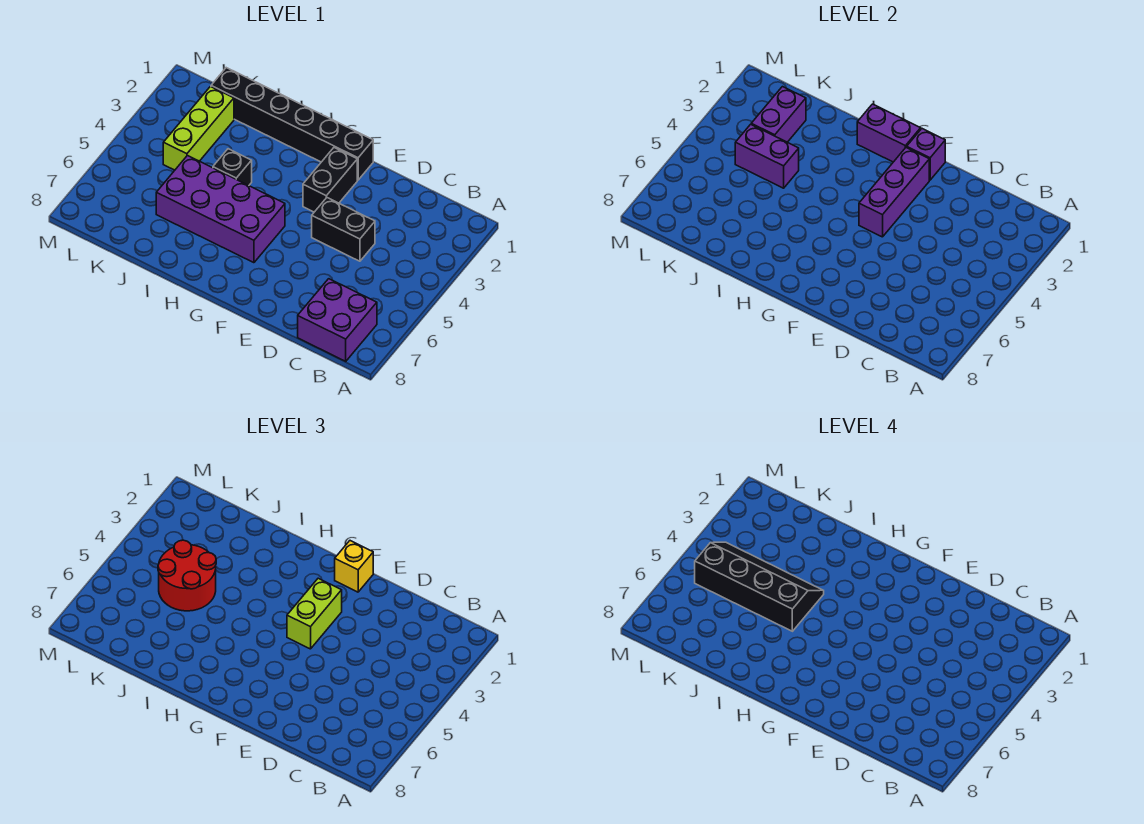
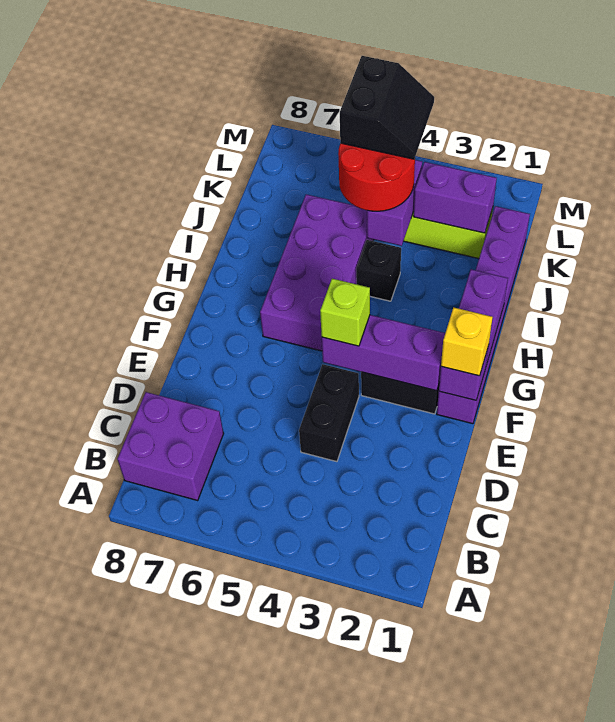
black brick F1:K1 level 1 -> purple brick F1:K1 level 1
lime brick F3:F4 level 3 -> lime brick F4 level 3
black slope I4:L5 level 4 top 5 -> black slope K4:L5 level 4 top 5

